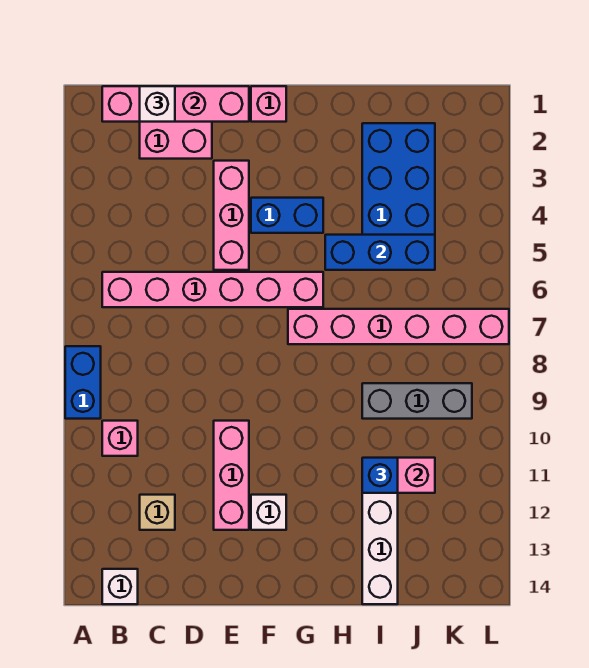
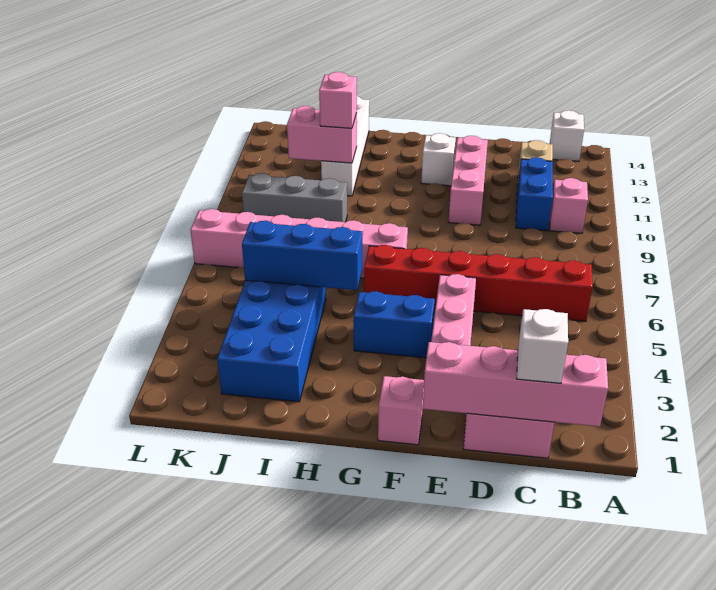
blue brick A8:A9 level 1 -> blue brick C10:C11 level 1
pink brick B6:G6 level 1 -> red brick B6:G6 level 1
blue brick I11 level 3 -> pink brick I11 level 3

